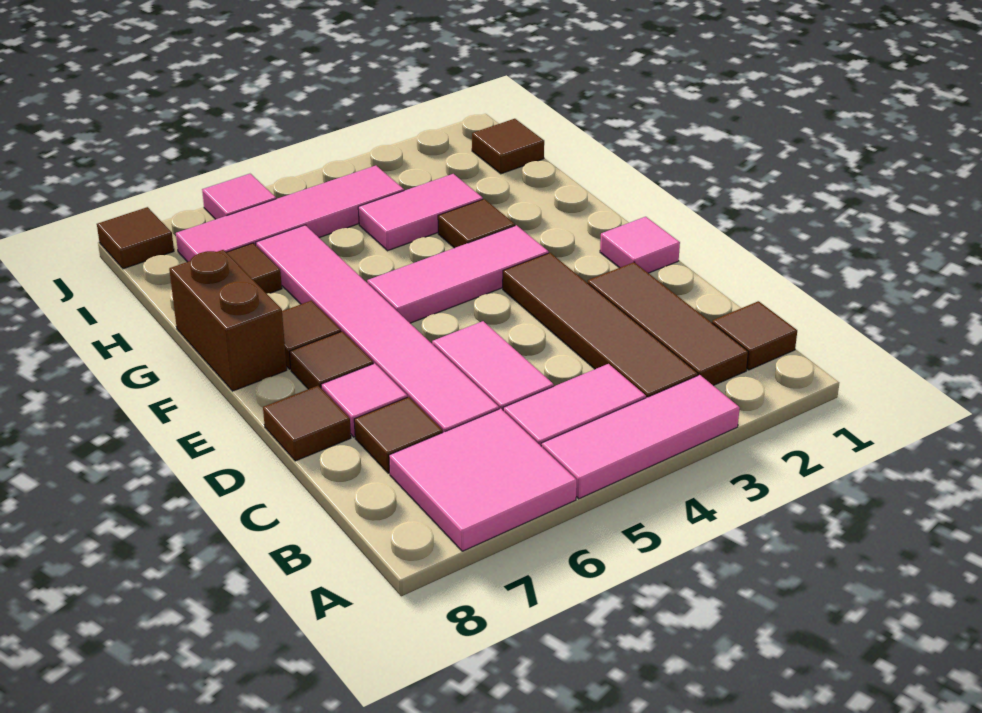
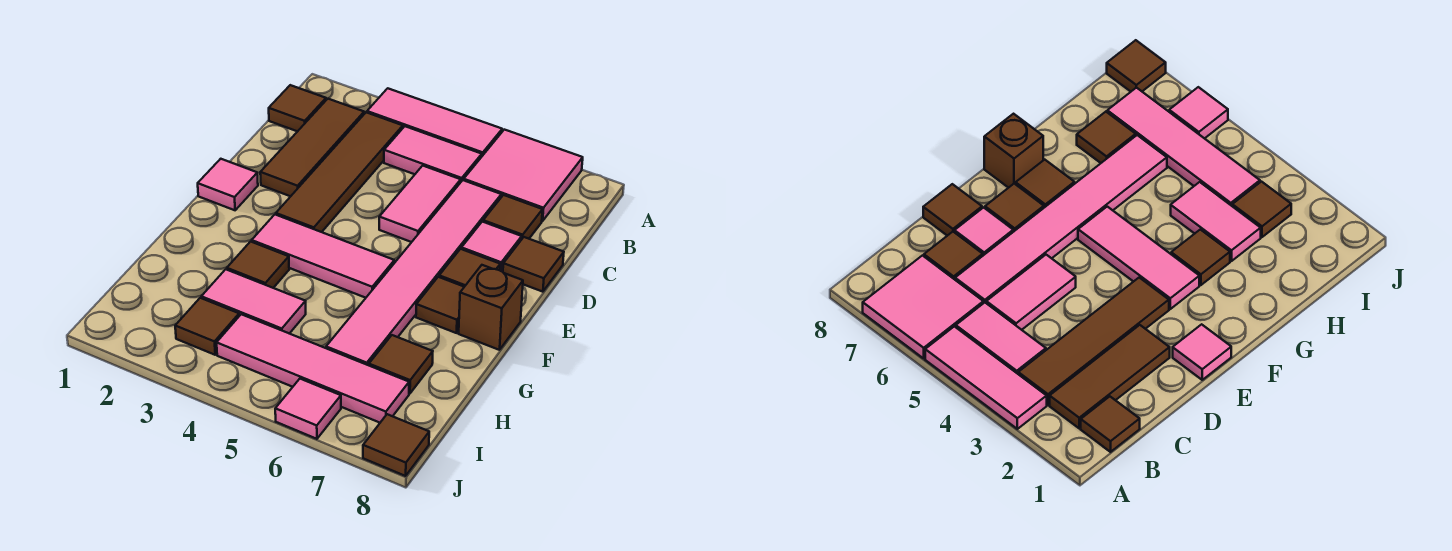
brown brick F8:G8 level 1 -> brown brick F8 level 1
brown tile I1 level 1 -> brown tile I3 level 1

